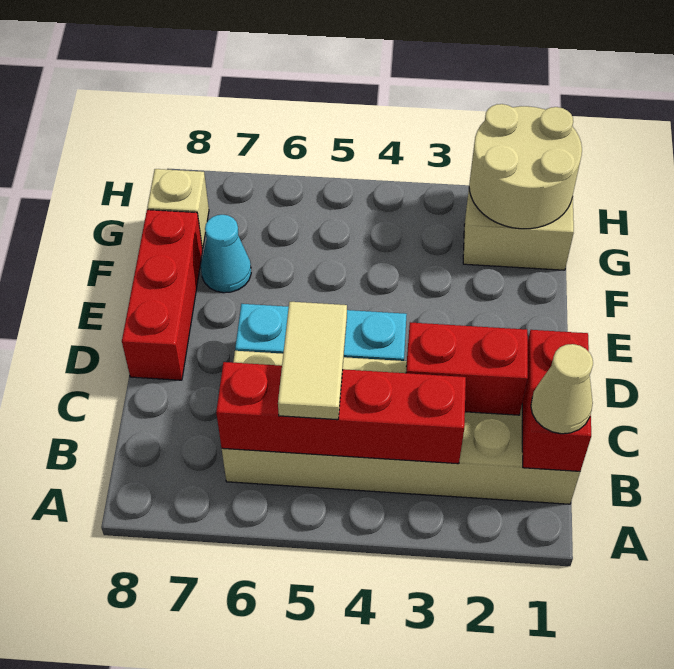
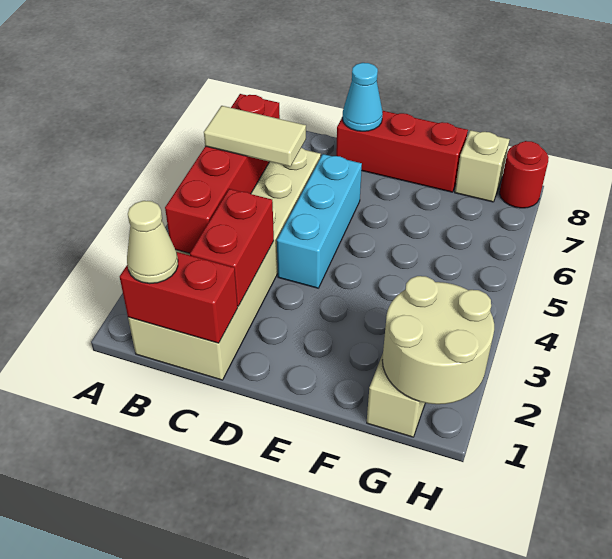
cyan cone F7 level 1 -> cyan cone D8 level 2
none -> red round brick H8 level 1

